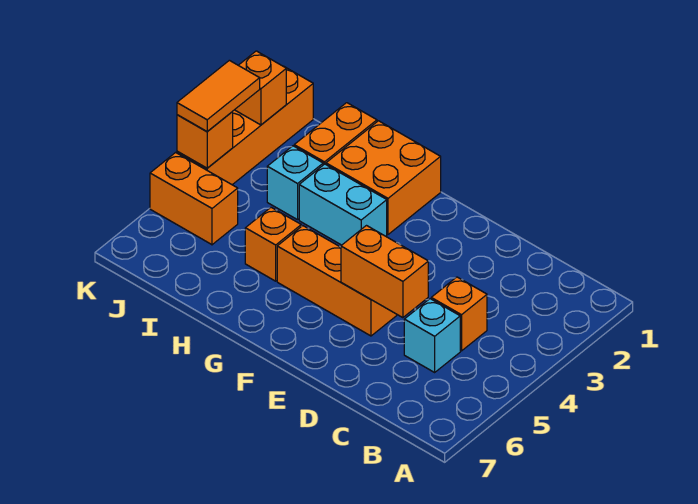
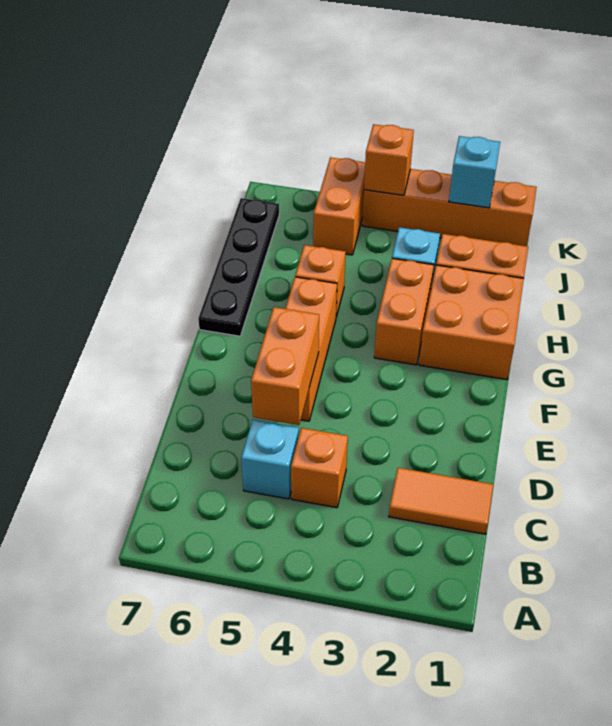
cyan brick G3:H3 level 1 -> orange brick G3:H3 level 1
none -> black plate G7:J7 level 1
orange brick K2 level 2 -> cyan brick K2 level 2
orange tile K3:K4 level 3 -> orange tile C1:C2 level 1

